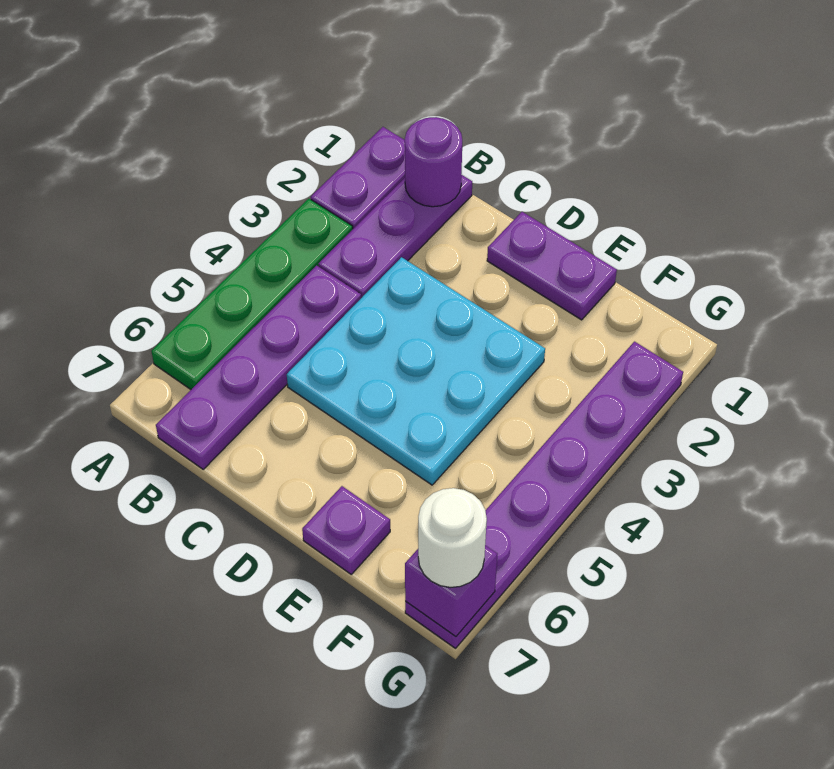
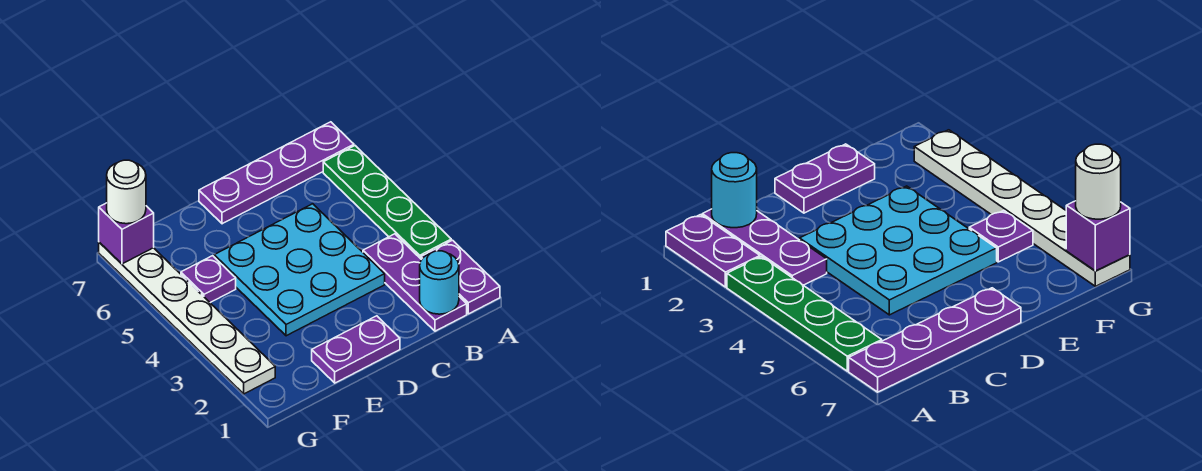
purple round brick B1 level 2 -> cyan round brick B1 level 2
purple plate B4:B7 level 1 -> purple plate A7:D7 level 1
purple plate E7 level 1 -> purple plate F5 level 1
purple plate G2:G7 level 1 -> white plate G2:G7 level 1

